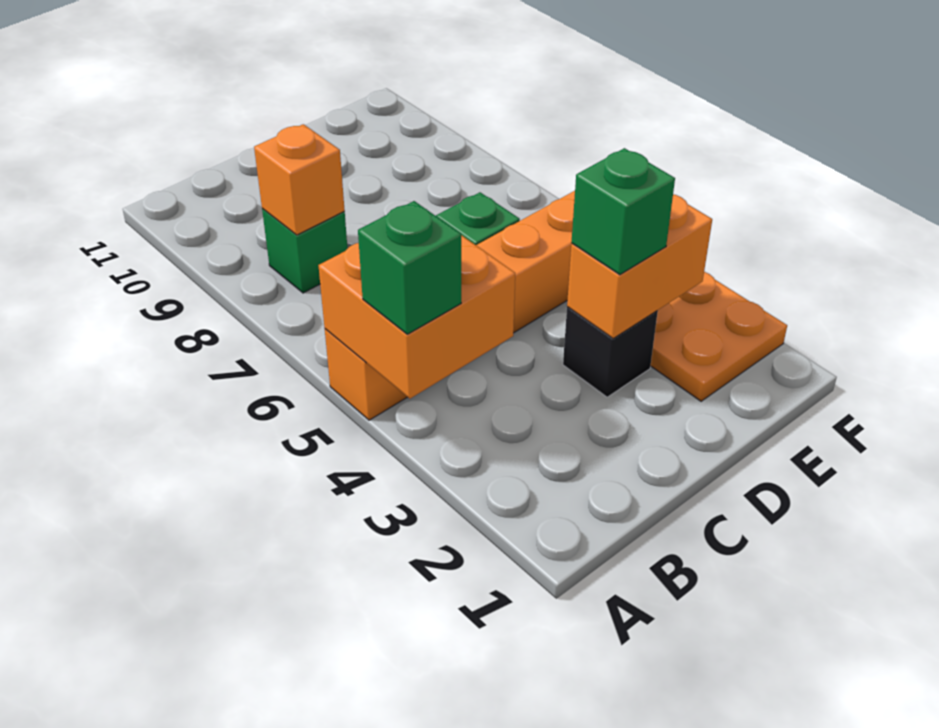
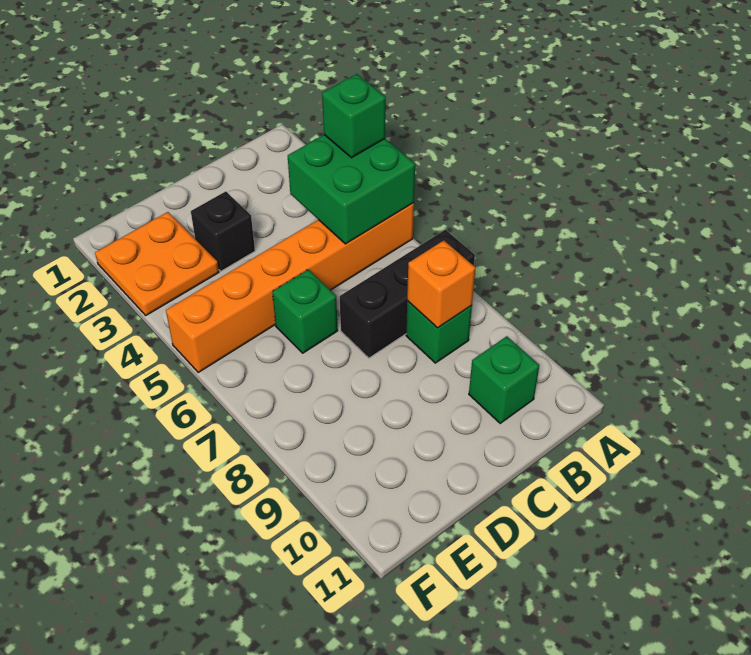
orange brick A4:B5 level 2 -> green brick A4:B5 level 2
none -> black brick A7:C7 level 1
orange brick D3:E3 level 2 -> none
green brick D3 level 3 -> green brick B10 level 1

